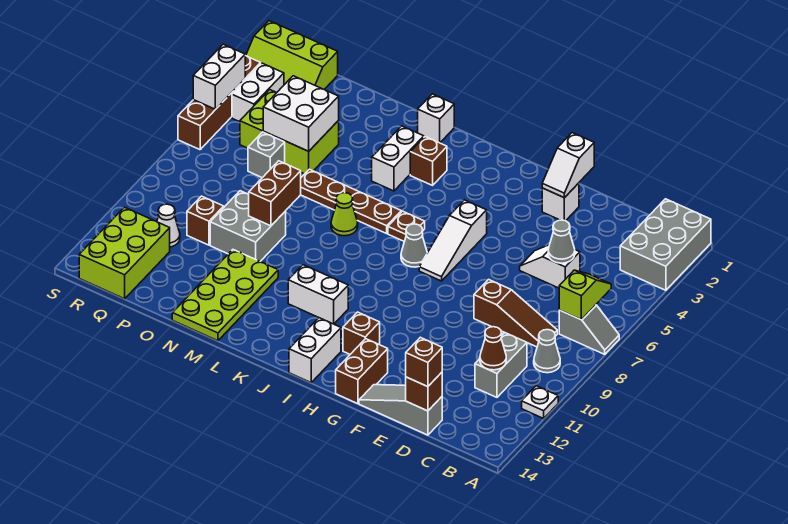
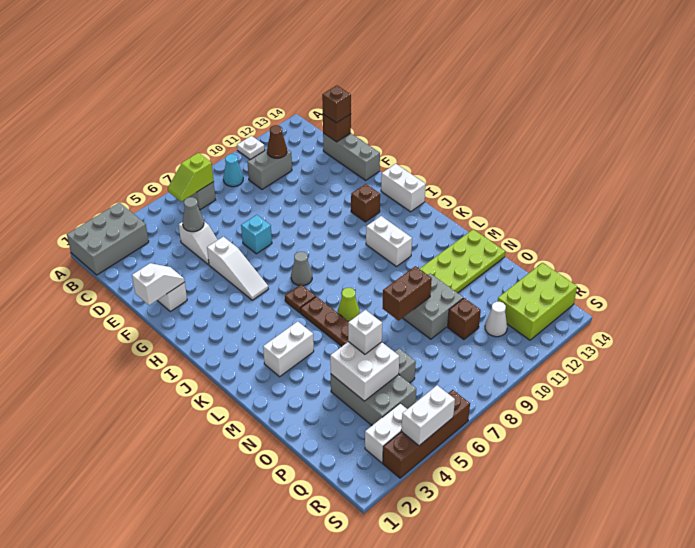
grey cone B9 level 1 -> cyan cone B9 level 1
brown slope C8:E8 level 1 top E -> none
grey slope D14:F14 level 1 top D -> grey brick D14:F14 level 1
none -> cyan brick F7 level 1
brown brick G13:G14 level 1 -> none
white slope H5:H7 level 1 top 5 -> white slope F5:H5 level 1 top F
white brick I13:I14 level 1 -> white brick H14:I14 level 1
brown brick K3 level 1 -> none
white brick L1 level 1 -> white brick O5 level 3
lime brick O4:Q5 level 1 -> grey brick O4:Q5 level 1
lime slope Q1:S2 level 1 top 1 -> none

